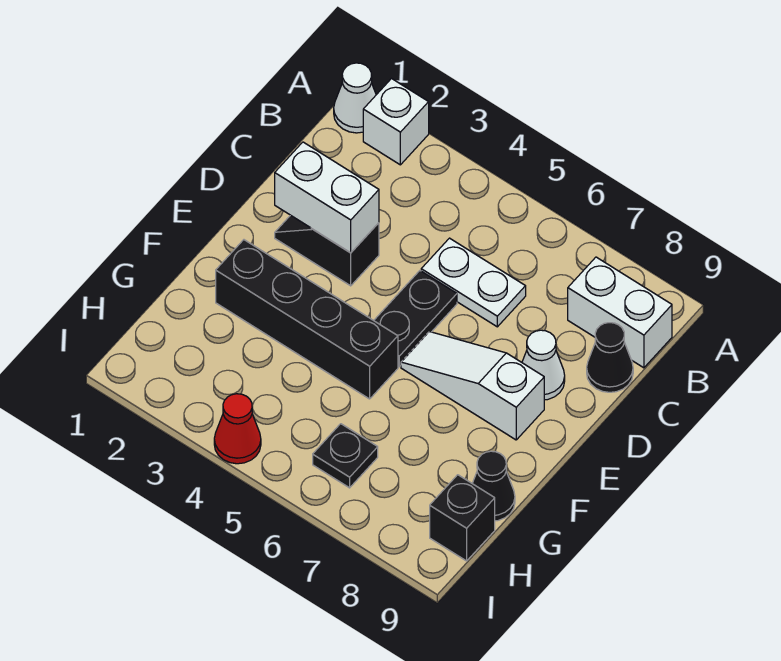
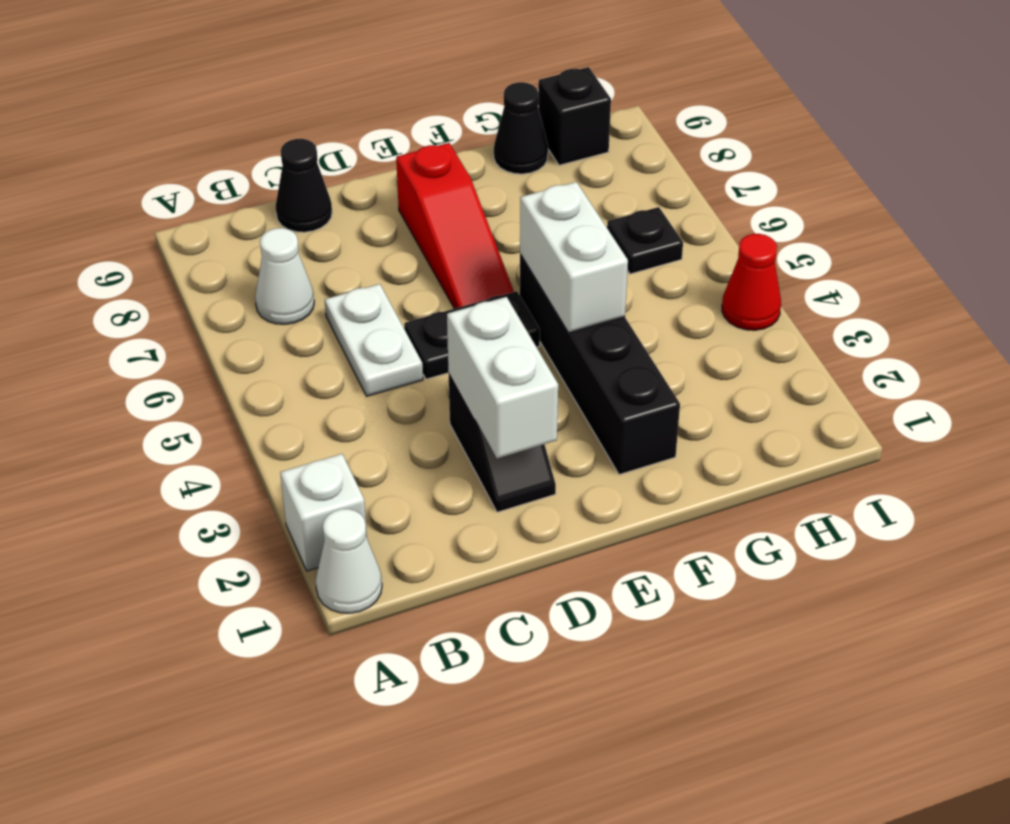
white brick B8:B9 level 1 -> white brick F4:F5 level 2
white cone D8 level 1 -> white cone B7 level 1
white slope E6:E8 level 1 top 8 -> red slope E6:E8 level 1 top 8

